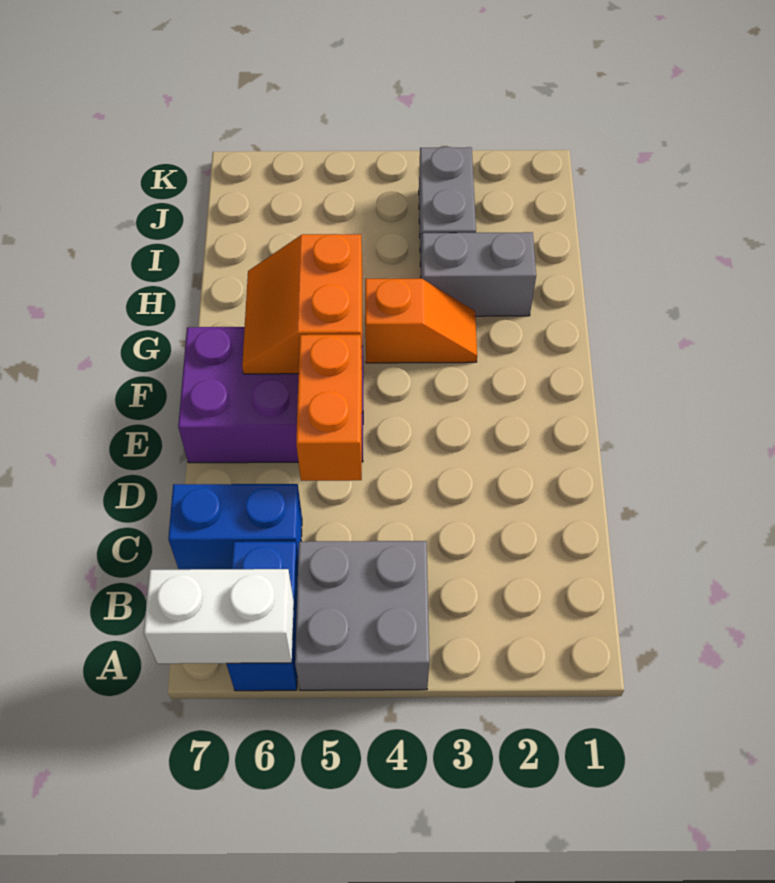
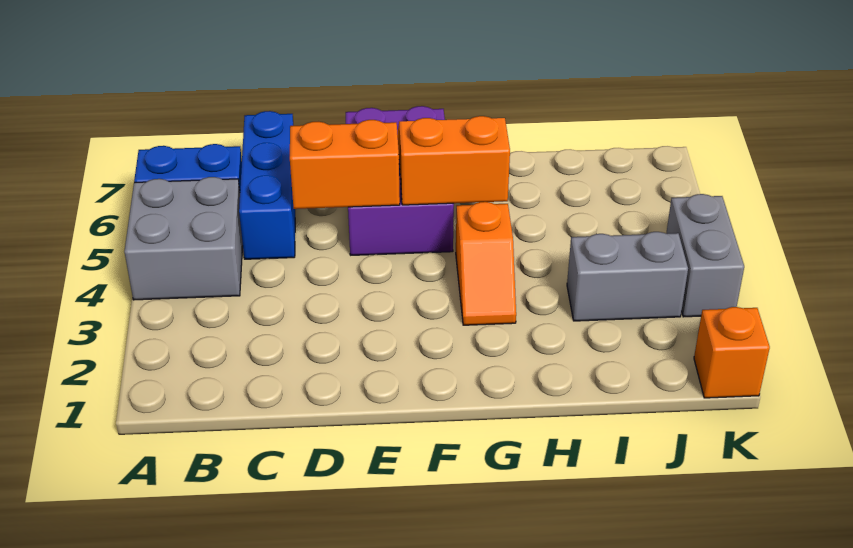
white brick A6:A7 level 2 -> none
blue brick C6:C7 level 1 -> blue brick C5:C7 level 1
grey brick H2:H3 level 1 -> grey brick K3:K4 level 1
none -> orange brick K1 level 1

